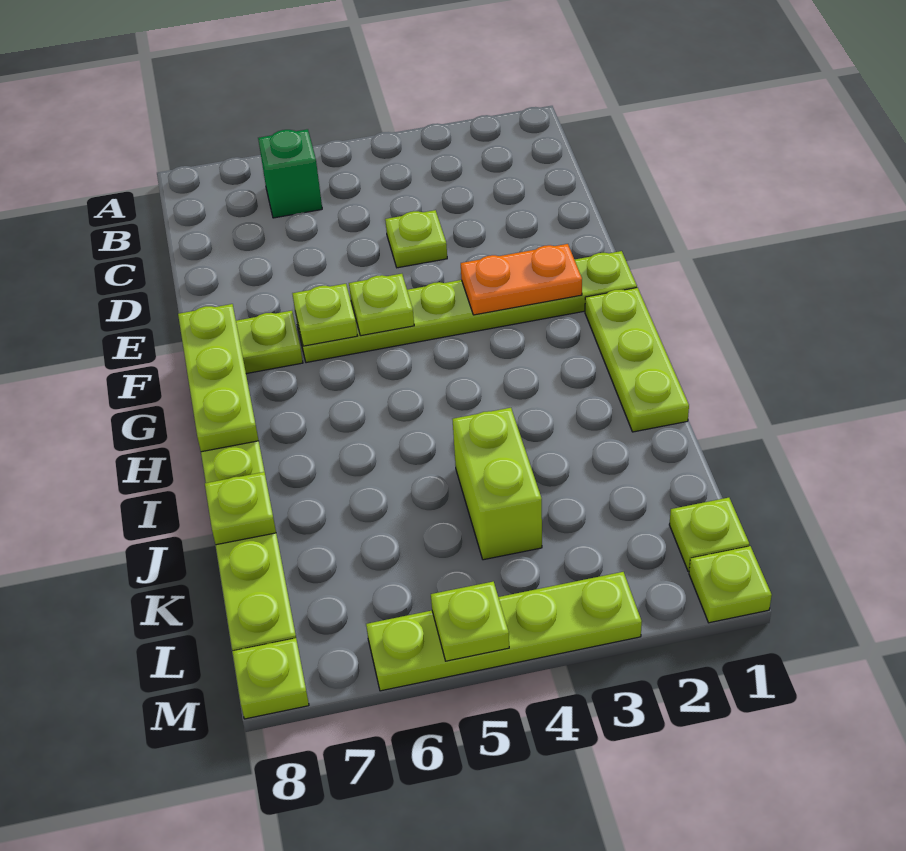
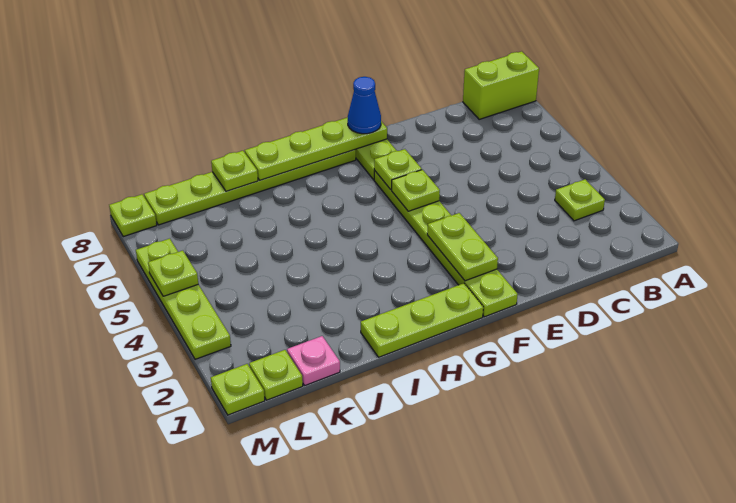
green brick B6 level 1 -> none
lime plate D4 level 1 -> lime plate B3 level 1
orange plate F2:F3 level 2 -> lime plate F2:F3 level 2
lime plate F8:H8 level 2 -> lime plate F8:I8 level 2
none -> blue cone F8 level 3
lime brick J4:K4 level 1 -> lime brick A8:B8 level 1
none -> pink plate K1 level 1

